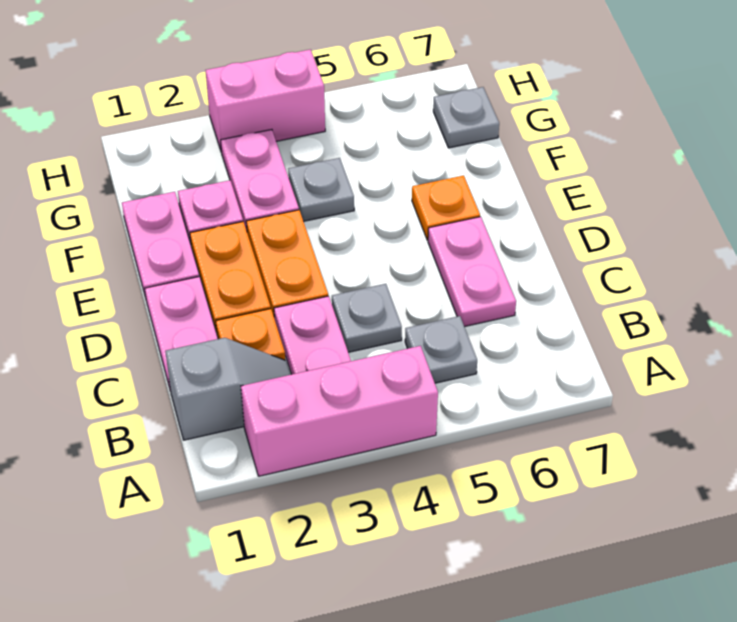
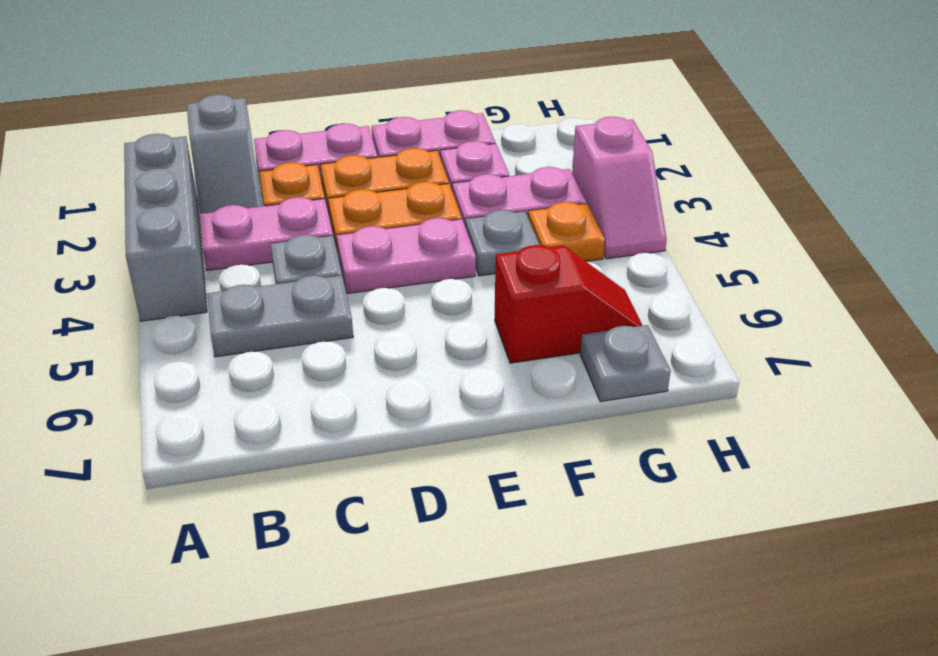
pink brick A2:A4 level 1 -> grey brick A2:A4 level 1
grey plate B5 level 1 -> grey plate B5:C5 level 1
pink plate C6:D6 level 1 -> pink plate D4:E4 level 1
orange plate E6 level 1 -> orange plate G4 level 1
none -> red slope F6:G6 level 1 top F
pink brick H3:H4 level 1 -> pink slope H3:H4 level 1 top 3

